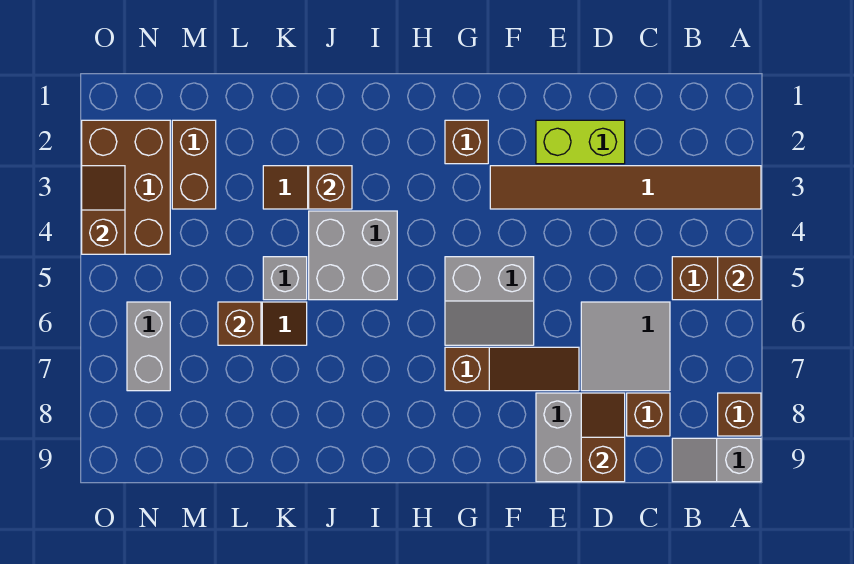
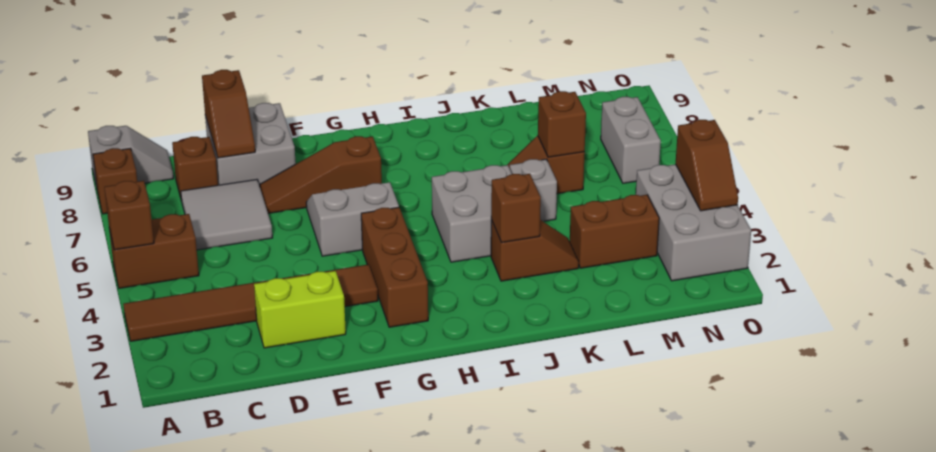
brown brick G2 level 1 -> brown brick G2:G4 level 1
brown brick M2:M3 level 1 -> brown brick L3:M3 level 1
brown brick N2:O4 level 1 -> grey brick N2:O4 level 1

